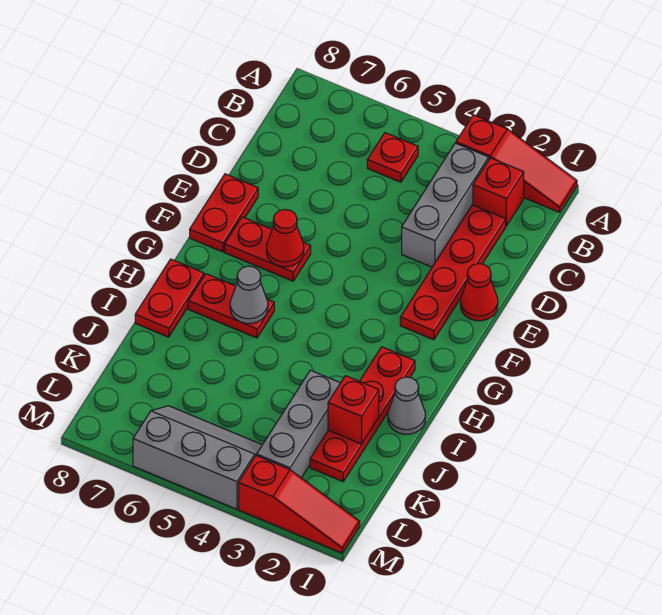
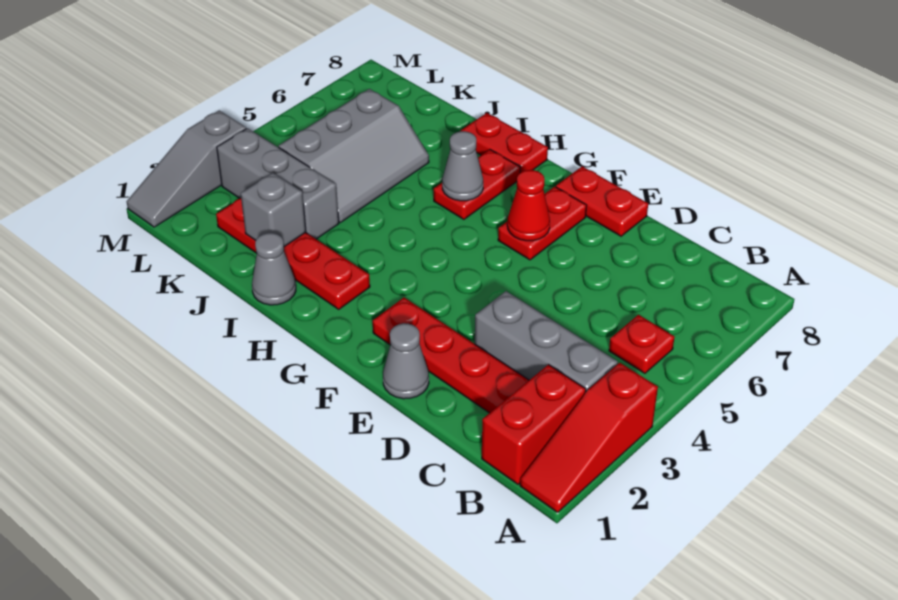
red brick B2 level 1 -> red brick B1:B2 level 1
red cone E1 level 1 -> grey cone E1 level 1
red brick J2 level 2 -> grey brick J2 level 2
grey slope L4:M6 level 1 top M -> grey slope J4:K6 level 1 top K
red slope M1:M3 level 1 top 3 -> grey slope M1:M3 level 1 top 3

